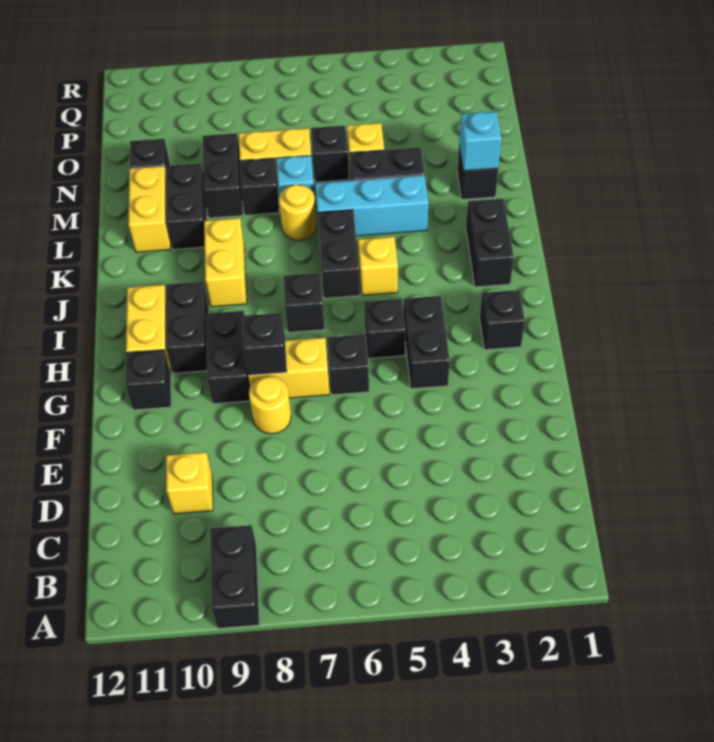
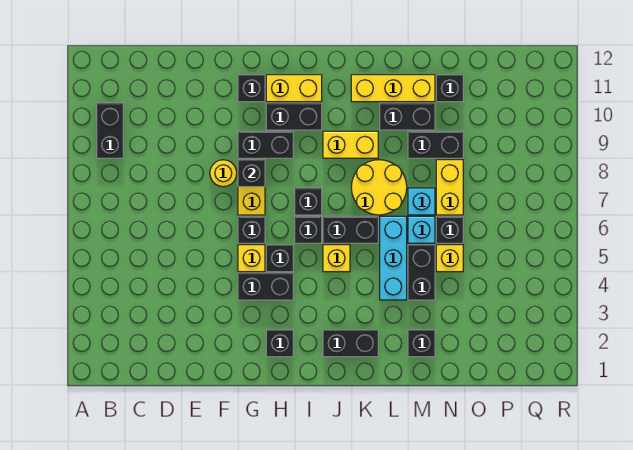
black brick A9:B9 level 1 -> black brick B9:B10 level 1
yellow brick D10 level 1 -> yellow brick G5 level 1
yellow round brick L7 level 1 -> yellow round brick K7:L8 level 1
yellow brick L11:M11 level 1 -> yellow brick K11:M11 level 1
cyan brick M2 level 2 -> cyan brick M6 level 1
black brick M8 level 1 -> black brick I6 level 1

